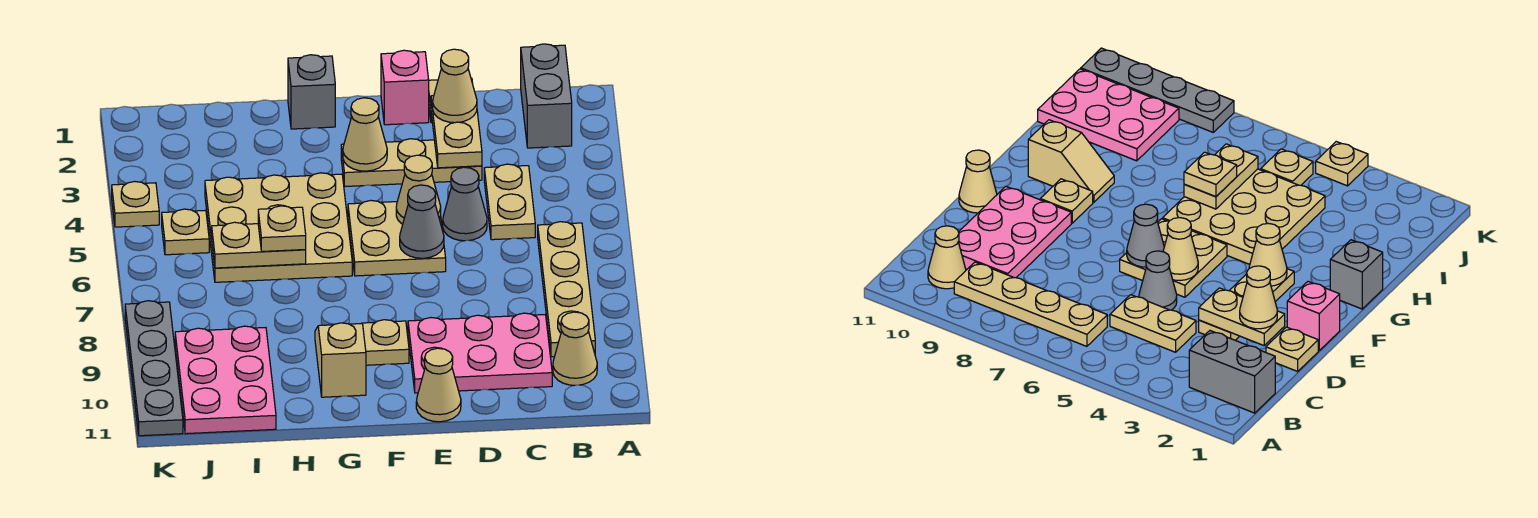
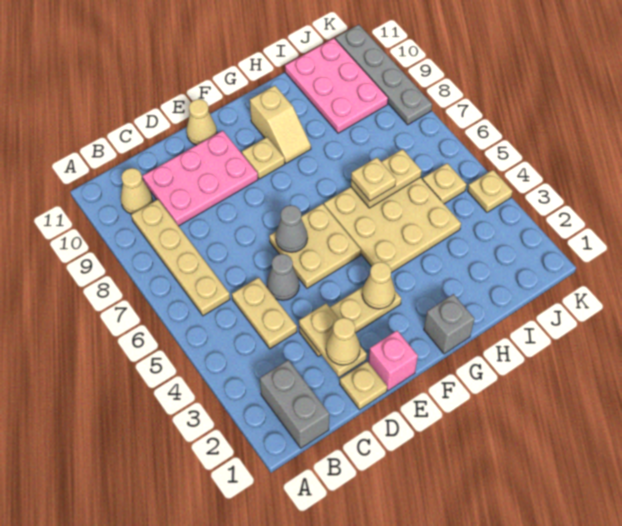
tan cone E5 level 2 -> none

